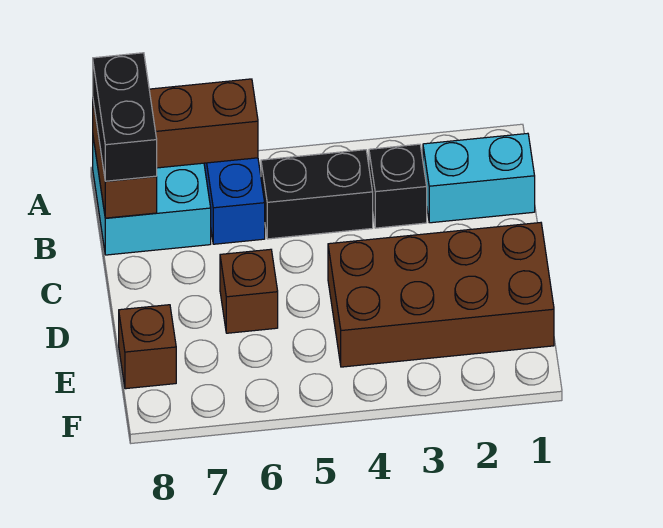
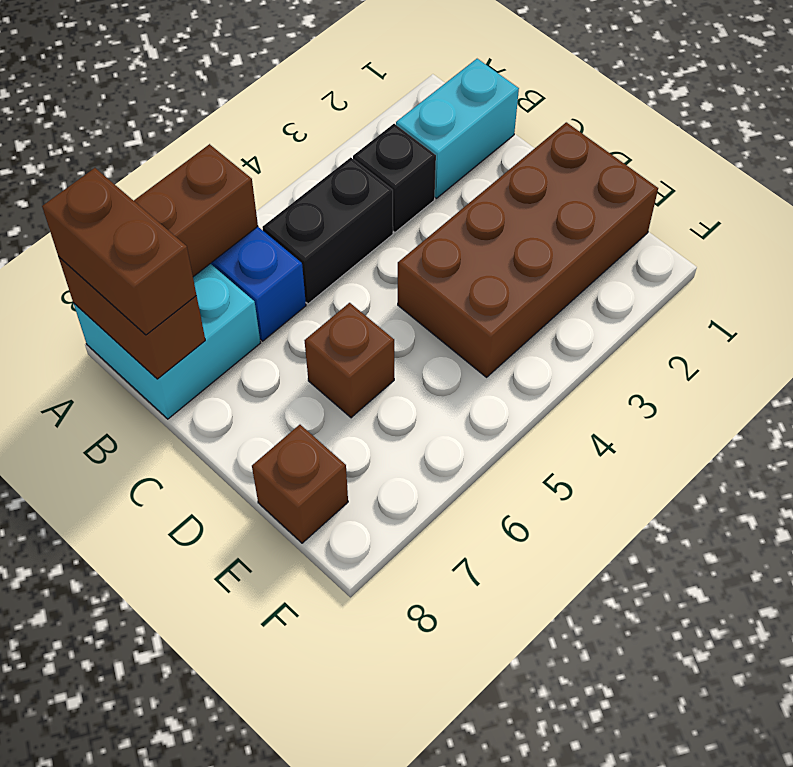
black brick A8:B8 level 3 -> brown brick A8:B8 level 3

